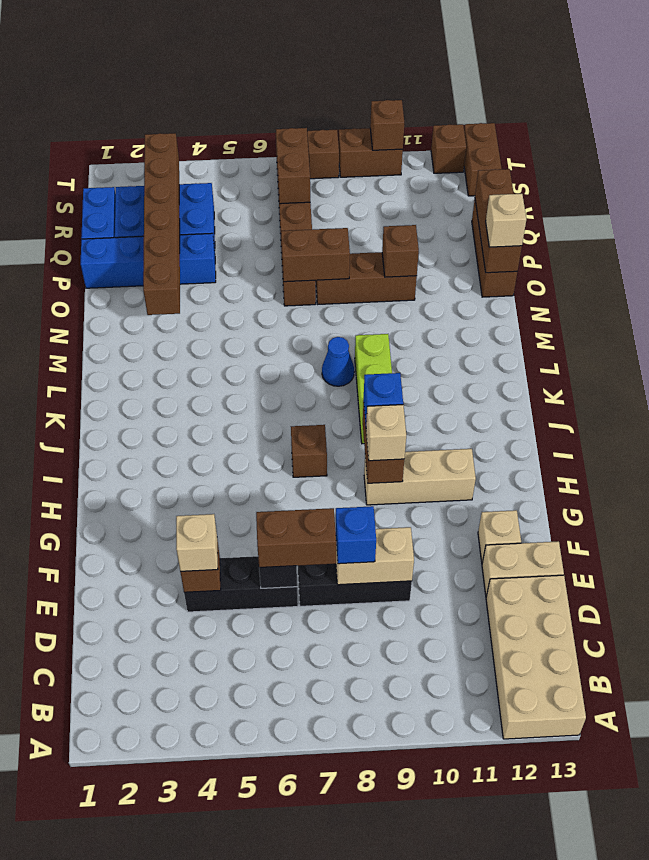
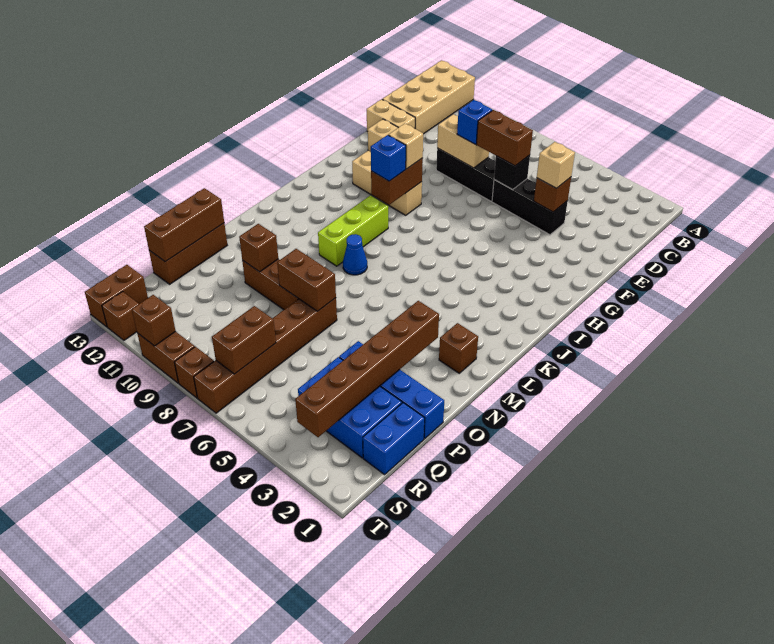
brown brick I7 level 1 -> brown brick M2 level 1
tan brick O13 level 3 -> none

